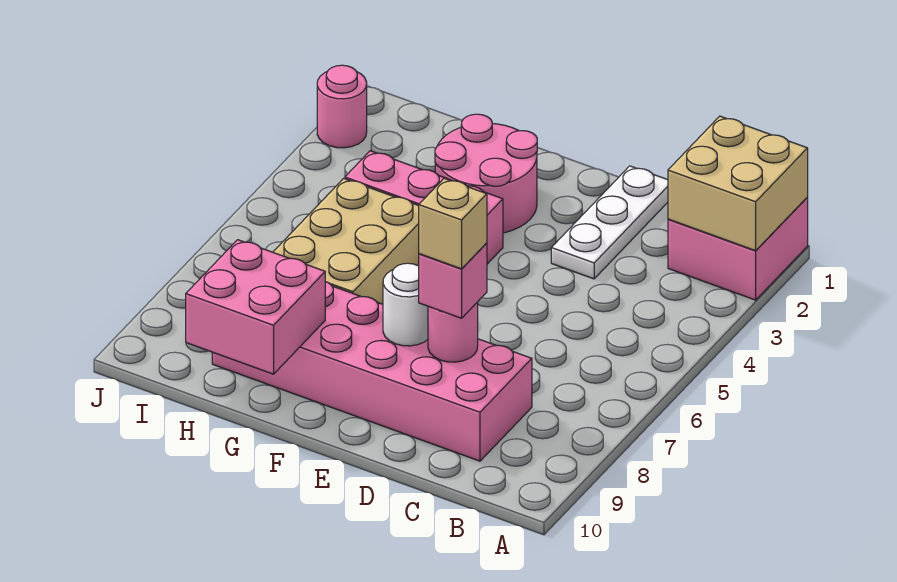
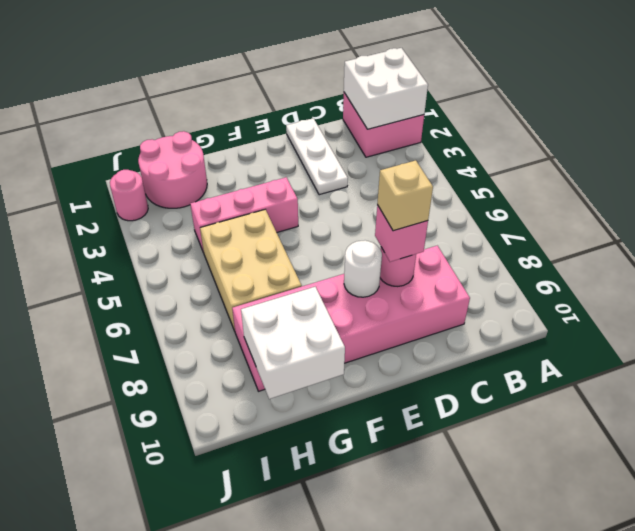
tan brick A1:B2 level 2 -> white brick A1:B2 level 2
pink round brick F2:G3 level 1 -> pink round brick H1:I2 level 1
pink brick G9:H10 level 2 -> white brick G9:H10 level 2

